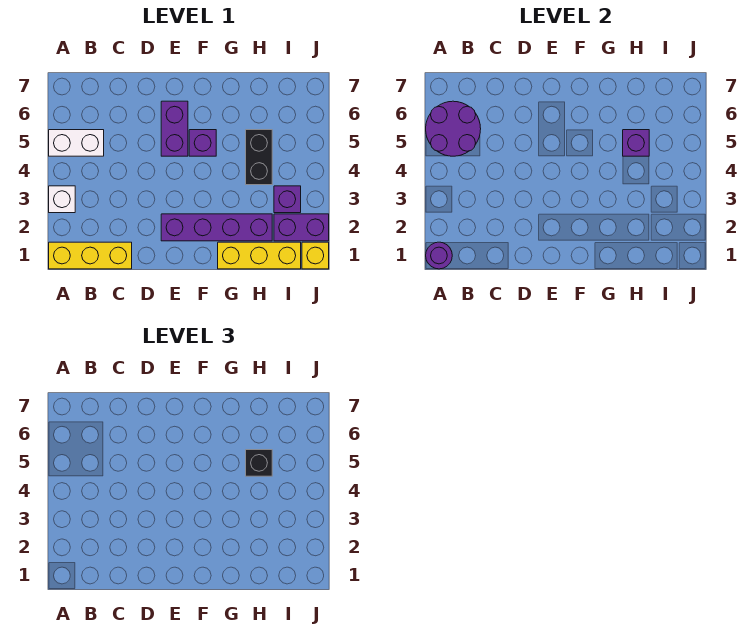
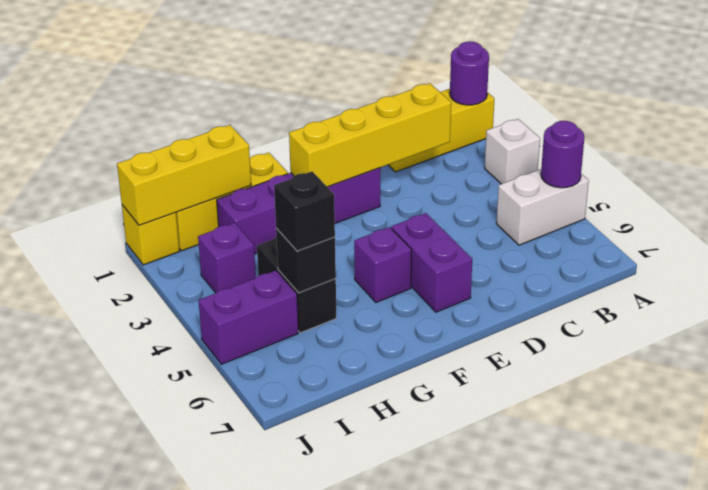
purple round brick A5:B6 level 2 -> purple round brick A5 level 2
none -> yellow brick C2:F2 level 2
none -> yellow brick H1:J1 level 2
purple brick H5 level 2 -> black brick H5 level 2
purple brick I2:J2 level 1 -> purple brick I5:J5 level 1

